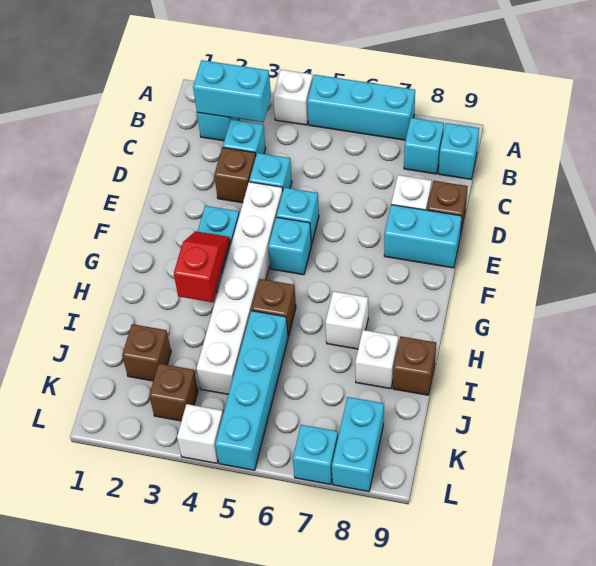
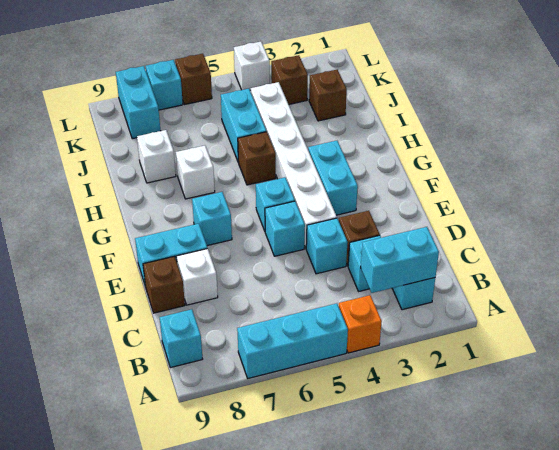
white brick A4 level 1 -> orange brick A4 level 1
cyan brick B8 level 1 -> cyan brick F7 level 1
red slope G3:H3 level 2 top H -> none
cyan brick I5:L5 level 1 -> cyan brick I5:J5 level 1
brown brick I9 level 1 -> brown brick L6 level 1

